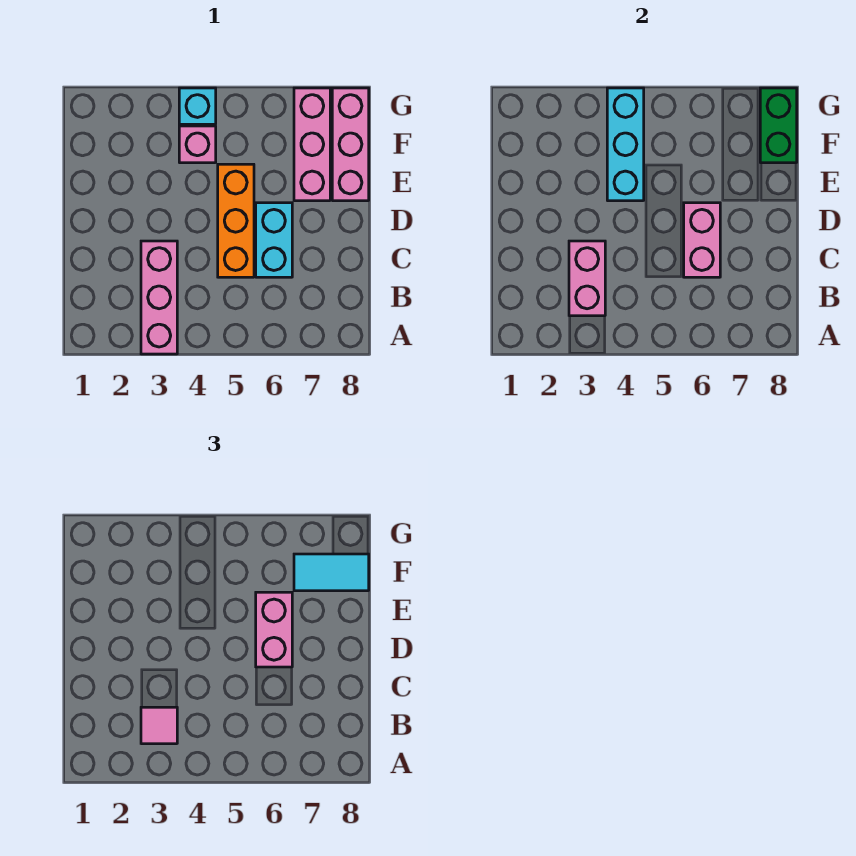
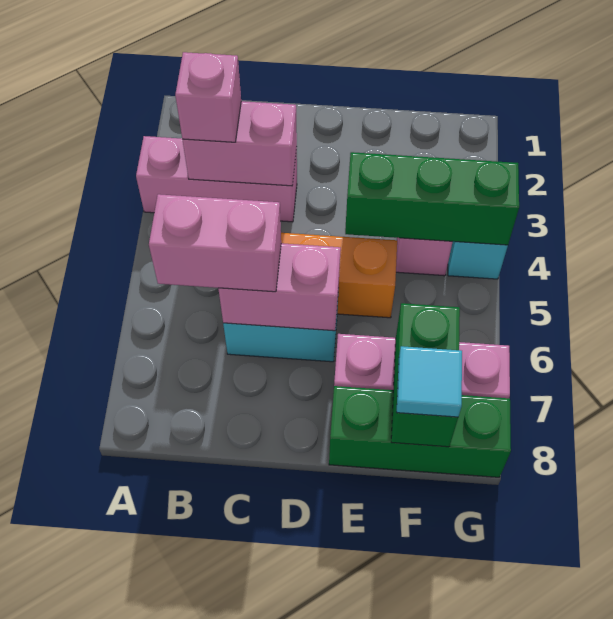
pink tile B3 level 3 -> pink brick B3 level 3
pink brick D6:E6 level 3 -> pink brick B6:C6 level 3
cyan brick E4:G4 level 2 -> green brick E4:G4 level 2
pink brick E8:G8 level 1 -> green brick E8:G8 level 1
cyan tile F7:F8 level 3 -> cyan tile F8 level 3
green brick F8:G8 level 2 -> green brick F7:F8 level 2

